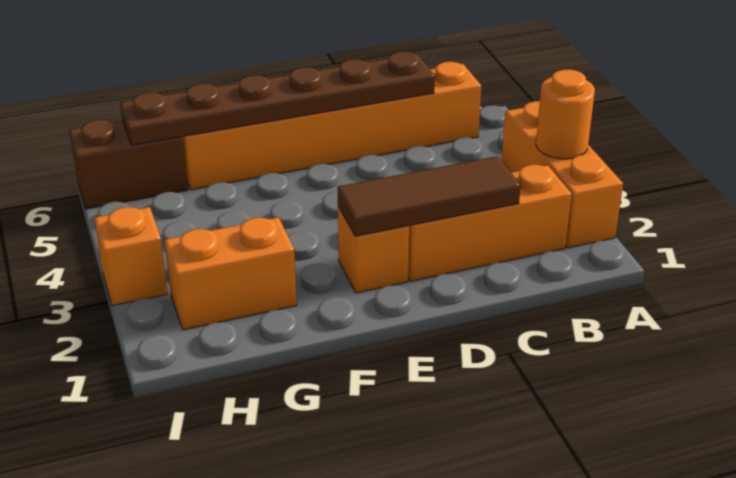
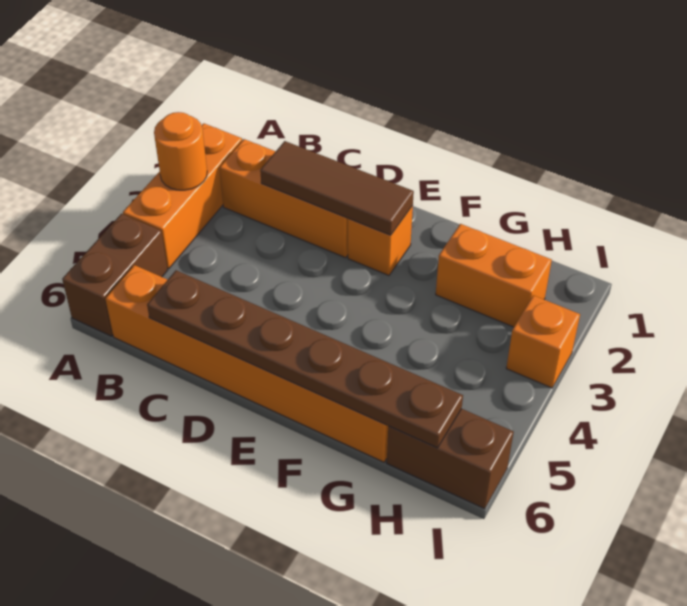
none -> brown brick A5:A6 level 1

